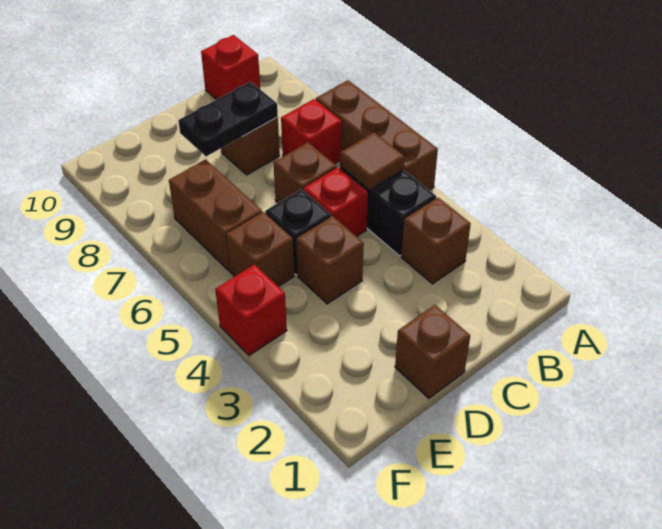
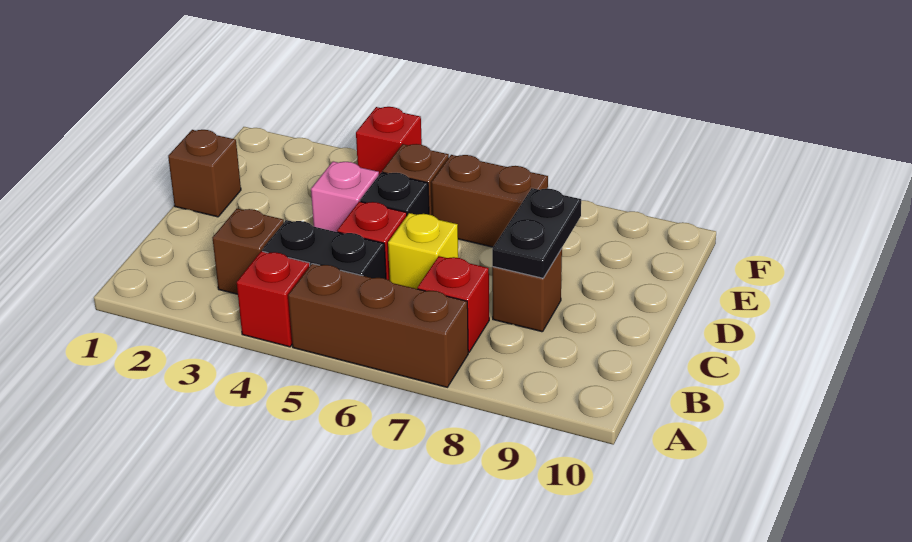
brown tile B5 level 2 -> none
red brick B10 level 1 -> red brick A4 level 1
brown brick C6 level 1 -> yellow brick C6 level 1
brown brick D4 level 1 -> pink brick D4 level 1

